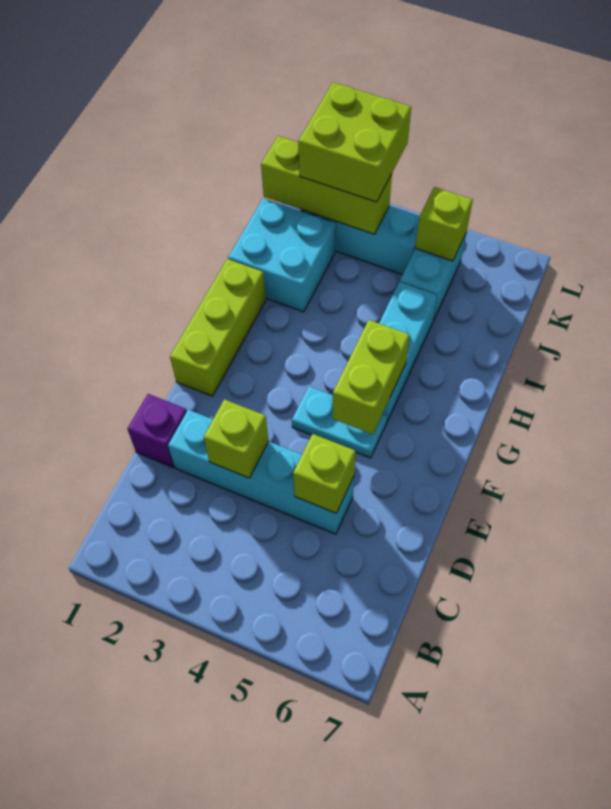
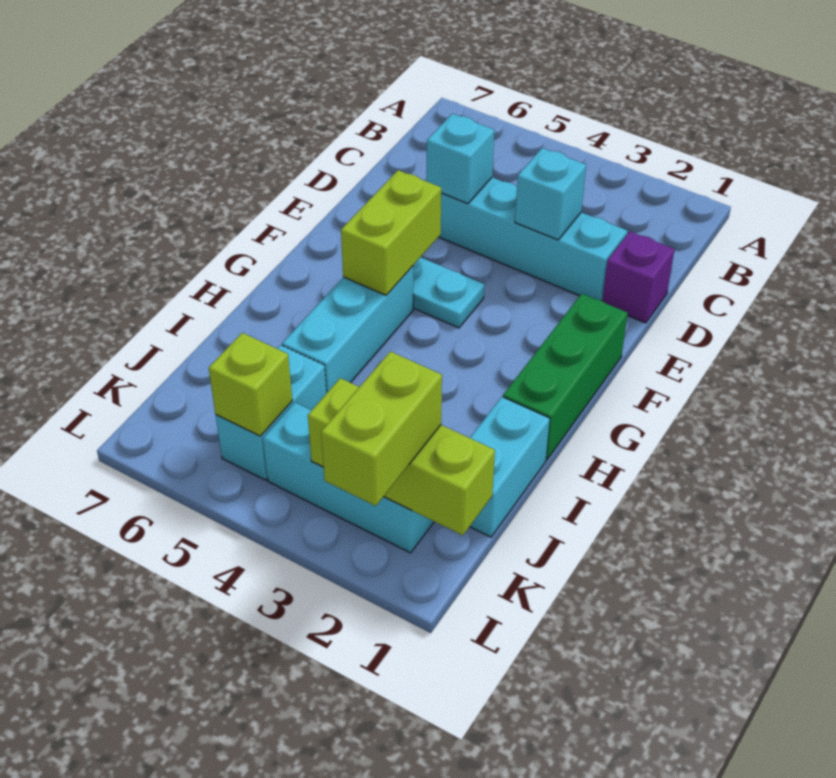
lime brick D3 level 2 -> cyan brick D3 level 2
lime brick D5 level 2 -> cyan brick D5 level 2
lime brick F1:H1 level 1 -> green brick F1:H1 level 1
cyan brick I1:J2 level 1 -> cyan brick I1:J1 level 1
lime brick K2:L3 level 3 -> lime brick K2:L2 level 3

